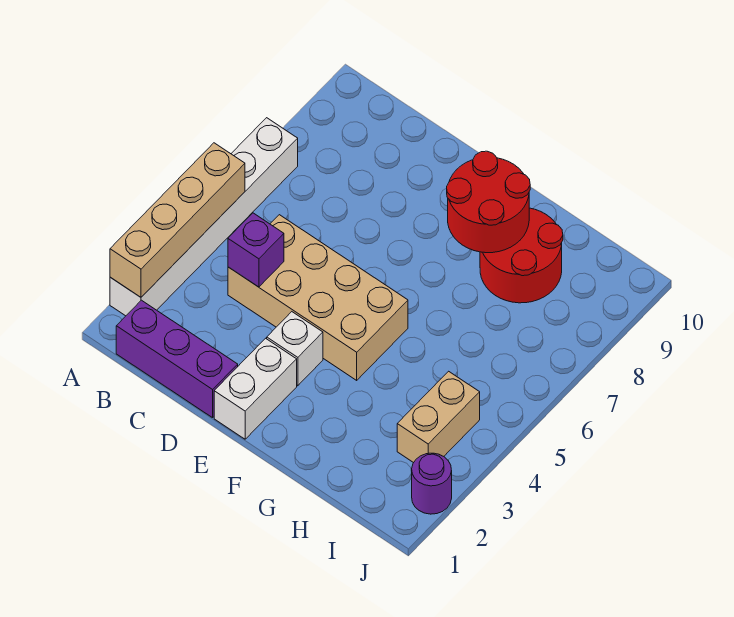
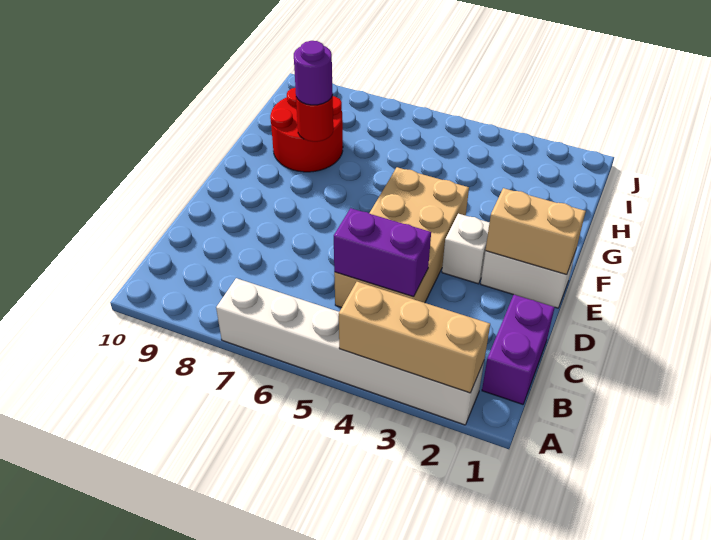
tan brick A2:A5 level 2 -> tan brick A2:A4 level 2
purple brick B1:D1 level 1 -> purple brick B1:C1 level 1
purple brick C4 level 2 -> purple brick C4:C5 level 2
red round brick F8:G9 level 2 -> red round brick G8 level 2
tan brick I3:I4 level 1 -> tan brick E1:E2 level 2
purple round brick J2 level 1 -> purple round brick G8 level 3

